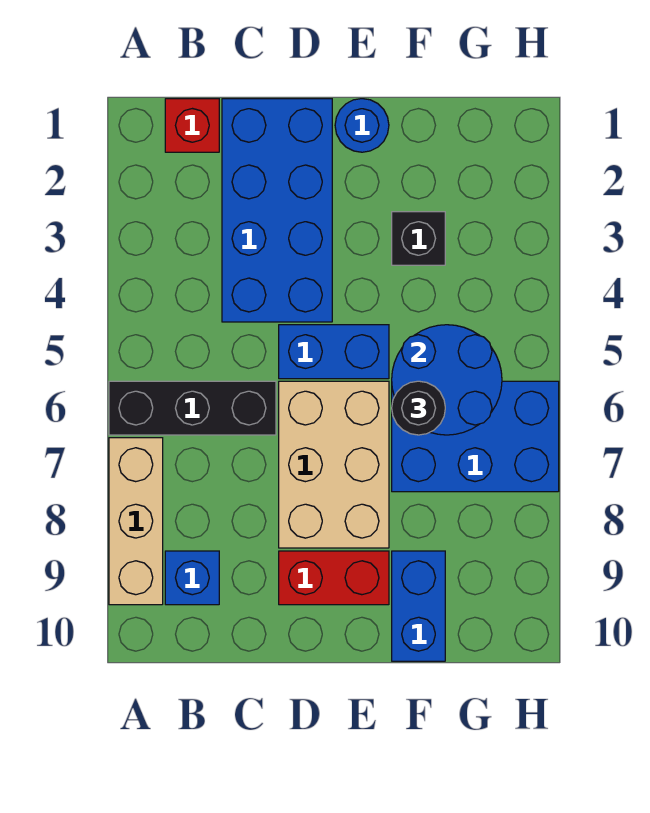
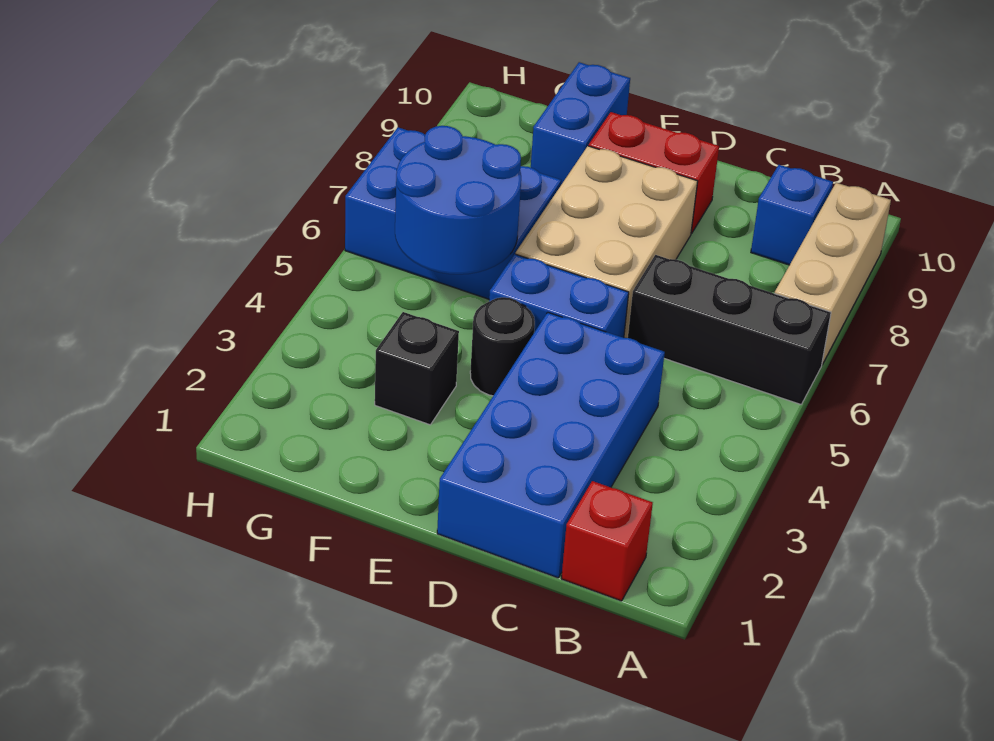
blue round brick E1 level 1 -> none
black round brick F6 level 3 -> black round brick E4 level 1

